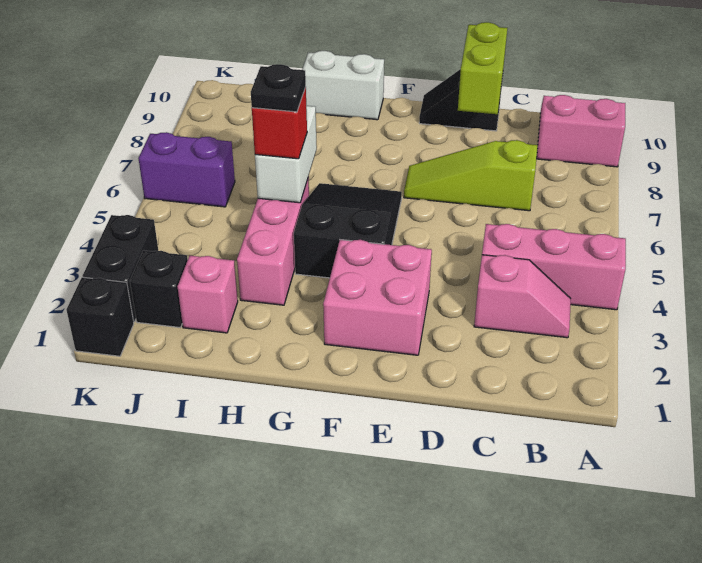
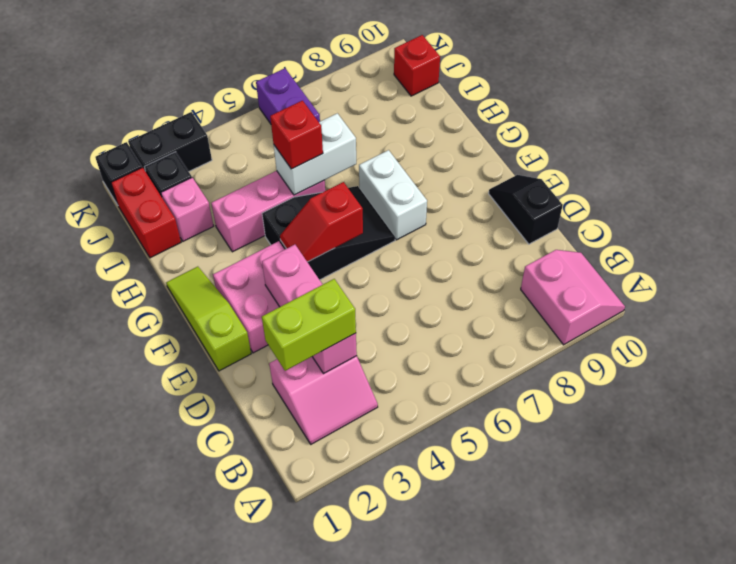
pink brick A4:C4 level 1 -> pink brick C3:E3 level 2
pink slope B3:C3 level 1 top C -> pink slope B2:C3 level 1 top C
lime slope C7:E7 level 1 top C -> lime slope E1:G1 level 1 top E
lime brick D9:D10 level 2 -> lime brick C2:C3 level 3
none -> red slope F4:F5 level 2 top 5
white brick G10:H10 level 1 -> white brick F7:G7 level 1
black plate H5 level 4 -> none
none -> red brick I1:J1 level 1
none -> red brick J10 level 1

